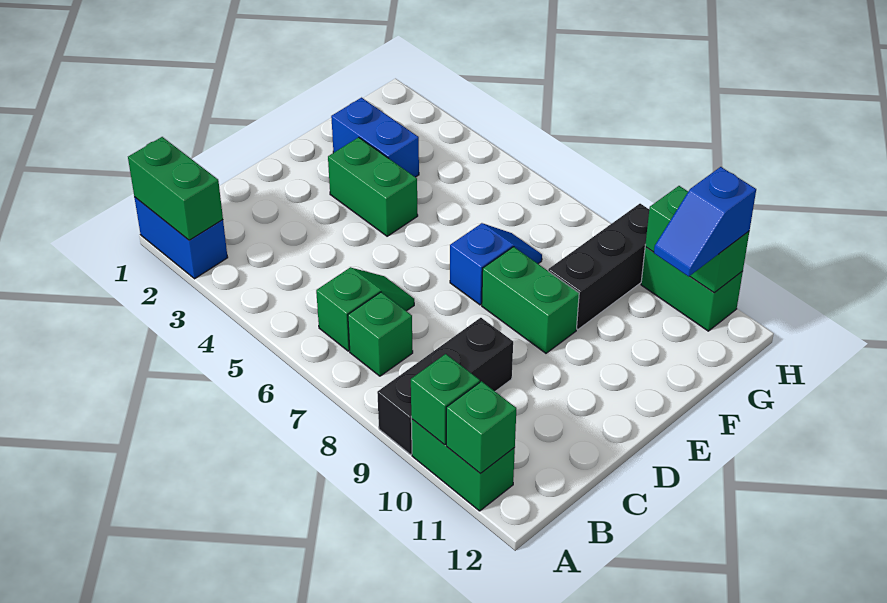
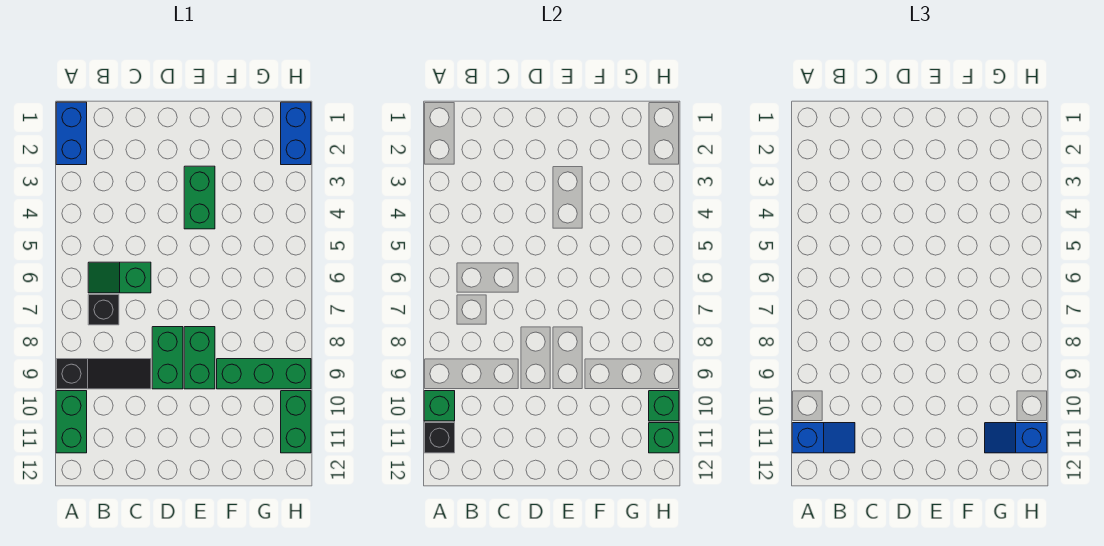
green brick A1:A2 level 2 -> green brick D8:D9 level 1
black brick A9:C9 level 1 -> black slope A9:C9 level 1 top A
green brick A11 level 2 -> black brick A11 level 2
green slope B6:C6 level 1 top B -> green slope B6:C6 level 1 top C
green brick B7 level 1 -> black brick B7 level 1
blue slope E7:F7 level 1 top E -> blue slope A11:B11 level 3 top A
blue brick F2:F3 level 1 -> blue brick H1:H2 level 1
black brick F9:H9 level 1 -> green brick F9:H9 level 1

